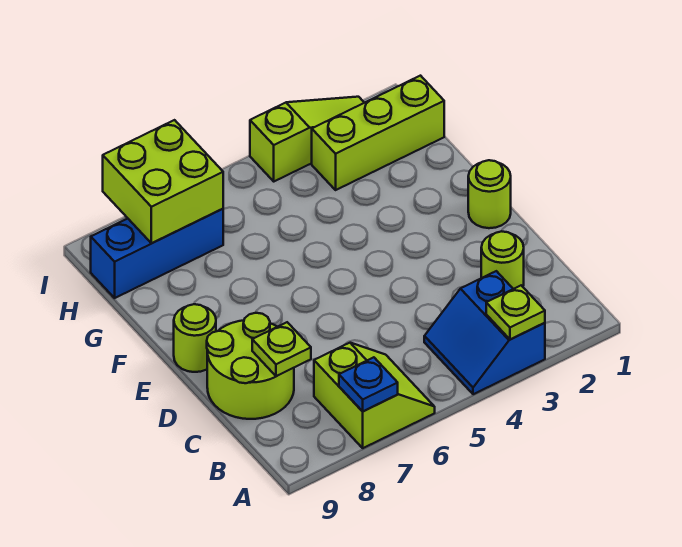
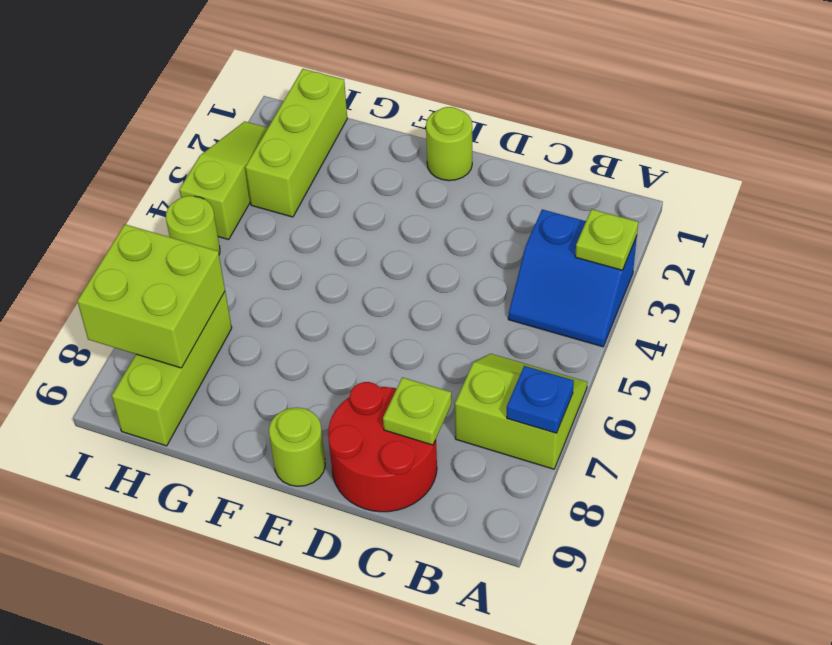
lime round brick C2 level 1 -> lime round brick I5 level 1
lime round brick C8:D9 level 1 -> red round brick C8:D9 level 1
blue brick H7:H9 level 1 -> lime brick H7:H9 level 1

